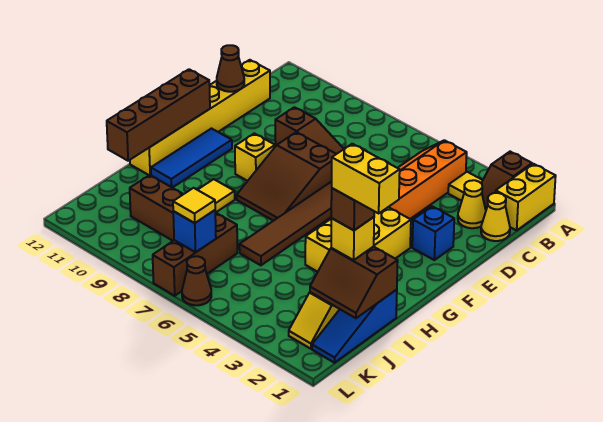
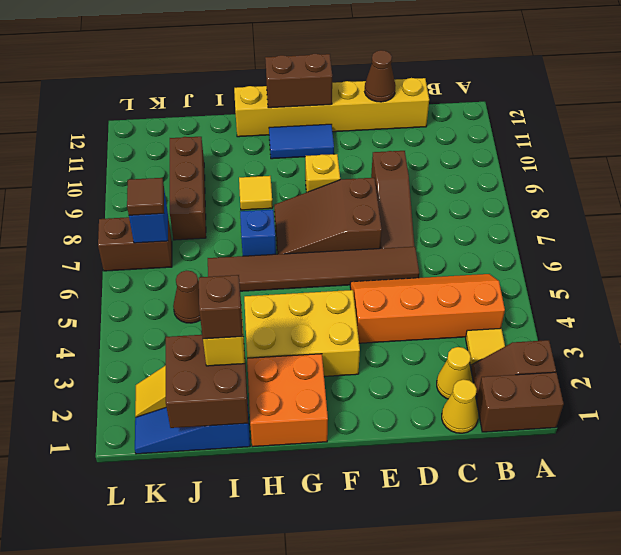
yellow brick A1:B1 level 1 -> brown brick A1:B1 level 1
blue brick E2 level 1 -> blue brick H7 level 1
blue tile F11:H11 level 1 -> blue tile F11:G11 level 1
brown brick F12:I12 level 2 -> brown brick F12:G12 level 2
none -> orange brick G1:H2 level 1
brown slope I1:J2 level 2 top I -> brown brick I1:J2 level 2
yellow brick I1:I2 level 5 -> none
brown brick J7:L7 level 1 -> brown brick K7:L7 level 1
yellow tile K7 level 3 -> brown tile K7 level 3
brown cone L6 level 1 -> brown cone J5 level 1

